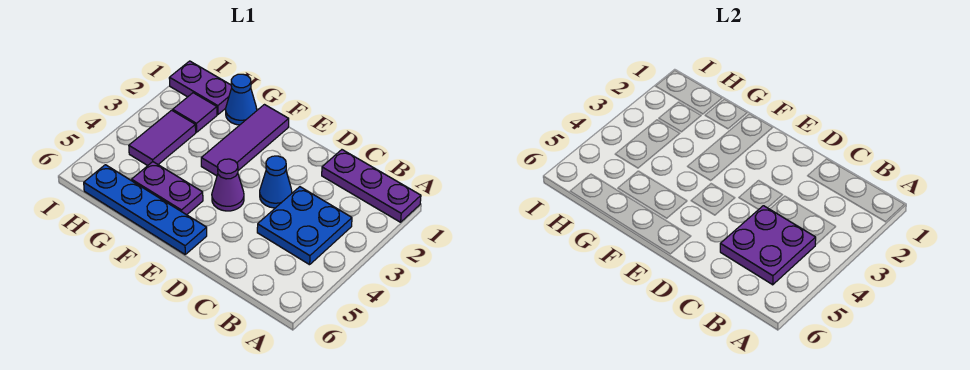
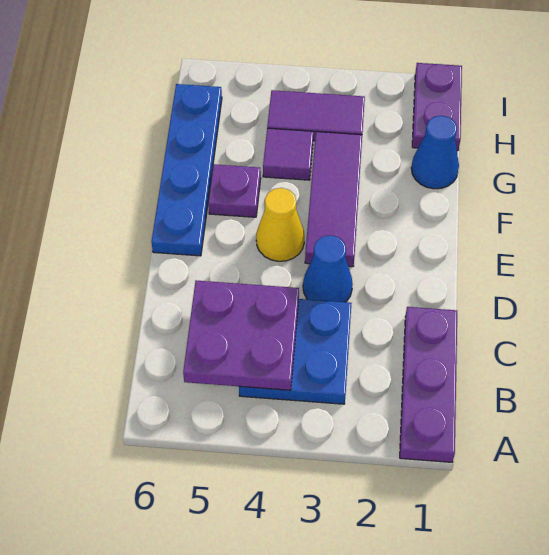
purple cone E4 level 1 -> yellow cone E4 level 1
purple tile F1:F3 level 1 -> purple tile E3:G3 level 1
purple plate F5:G5 level 1 -> purple plate F5 level 1
purple tile H2 level 1 -> purple tile G4 level 1

